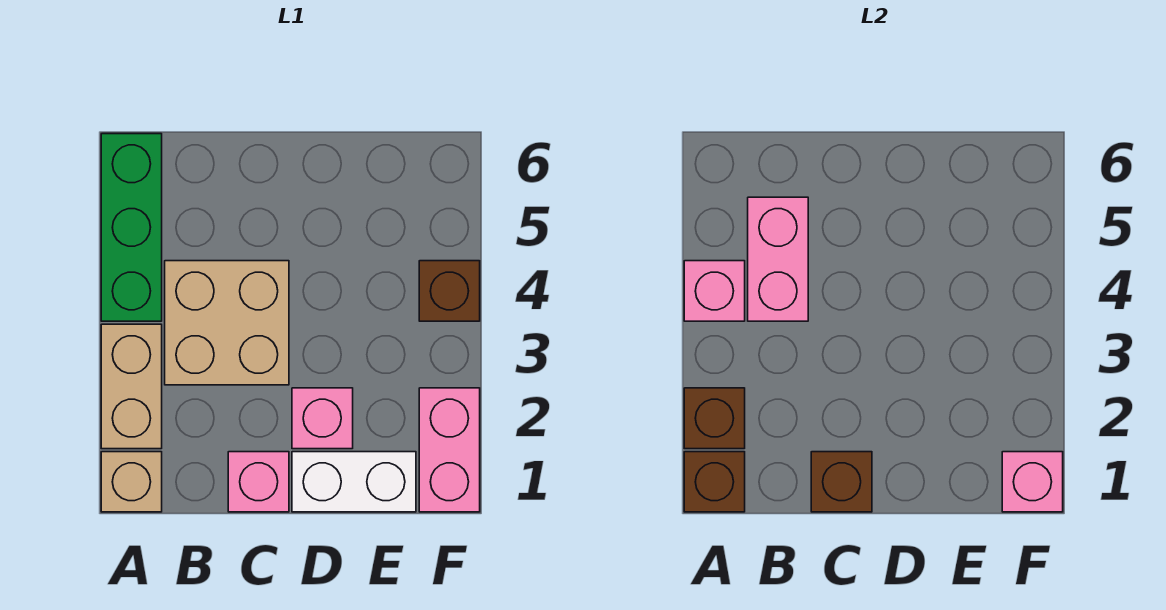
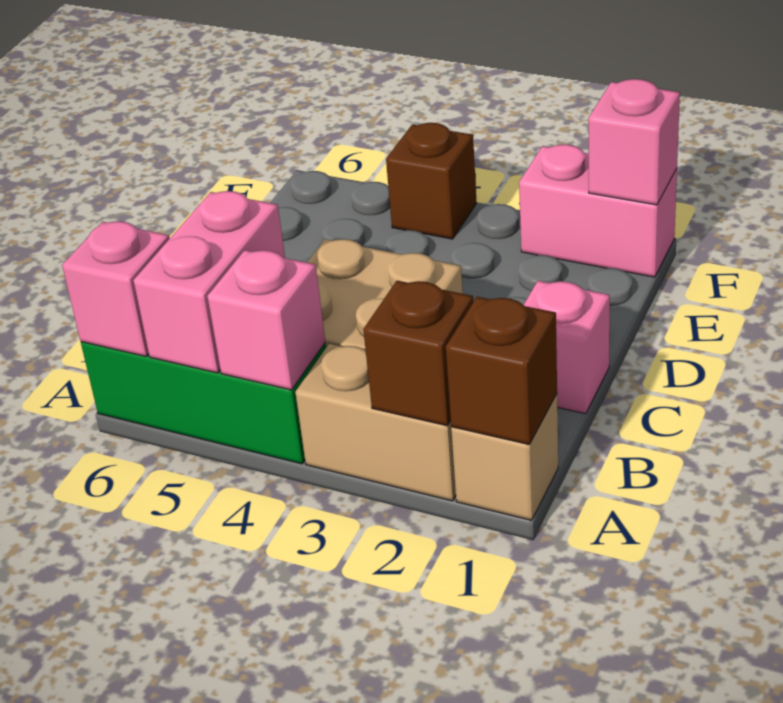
pink brick B4:B5 level 2 -> pink brick A5:B5 level 2
brown brick C1 level 2 -> none
white brick D1:E1 level 1 -> none
pink brick D2 level 1 -> pink brick A6 level 2

